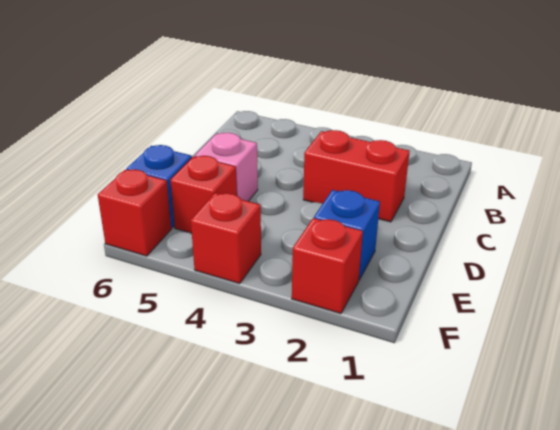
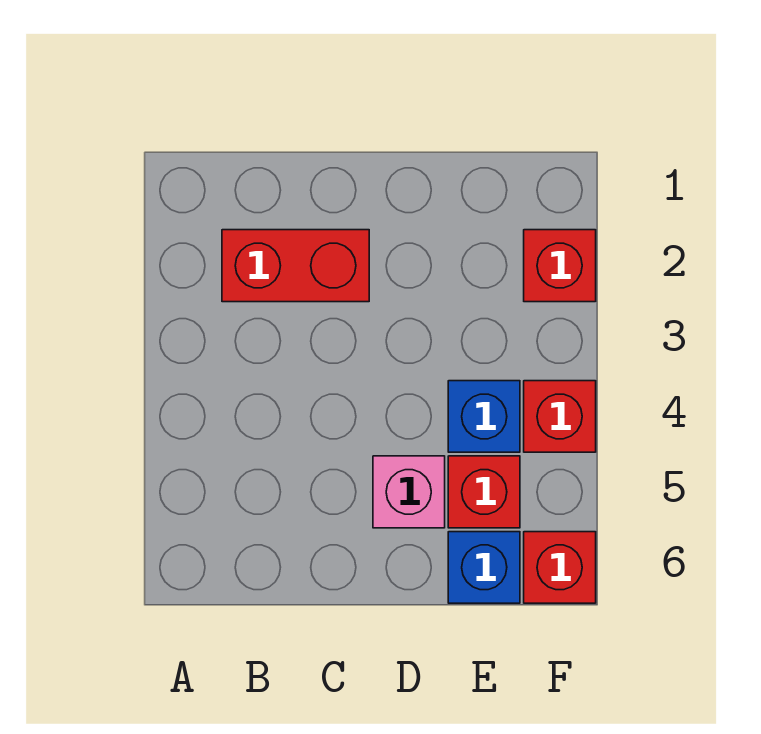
red brick C2:C3 level 1 -> red brick B2:C2 level 1
blue brick E2 level 1 -> blue brick E4 level 1

